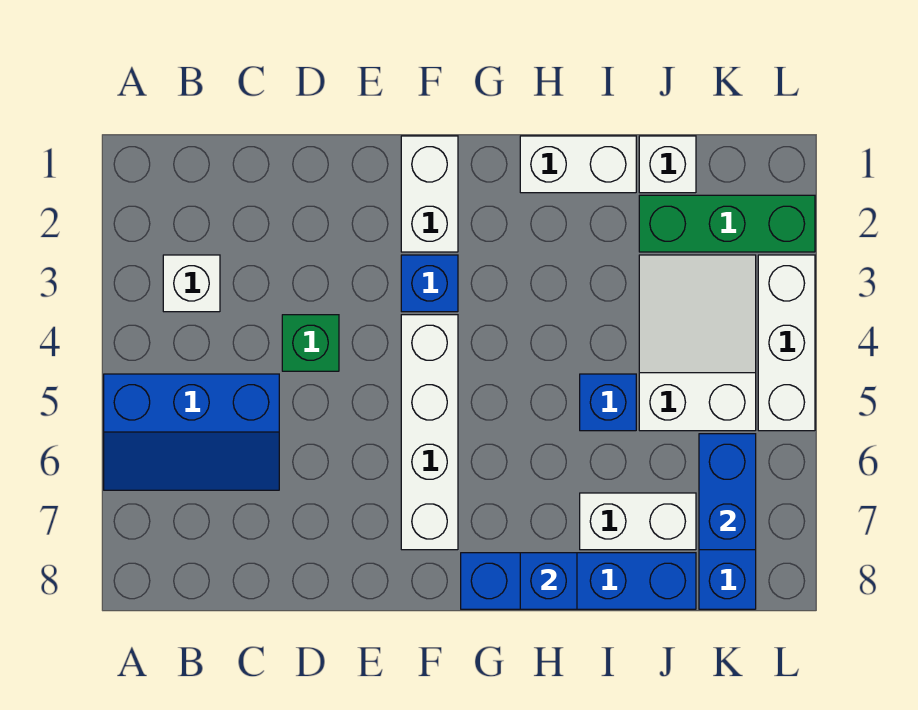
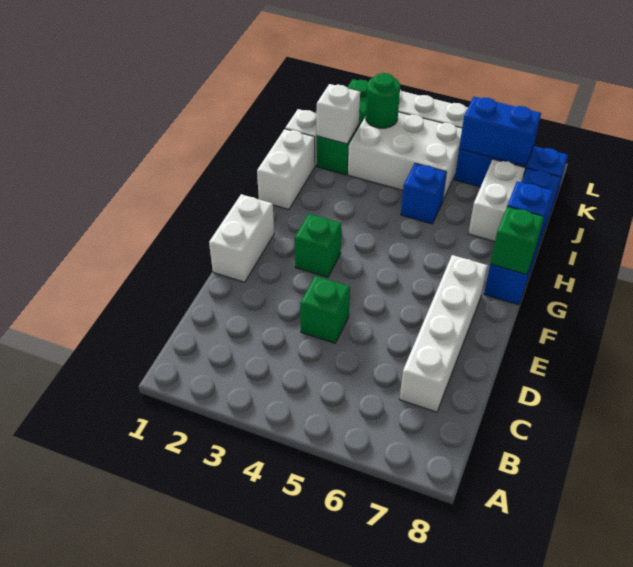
blue slope A5:C6 level 1 top 5 -> none
white brick B3 level 1 -> white brick J2 level 2
white brick F1:F2 level 1 -> white brick E1:F1 level 1
blue brick F3 level 1 -> green brick F3 level 1
white brick F4:F7 level 1 -> white brick C7:F7 level 1
none -> green brick G8 level 2
white slope J3:K5 level 1 top 5 -> white brick J3:K5 level 1
none -> green round brick K3 level 2

